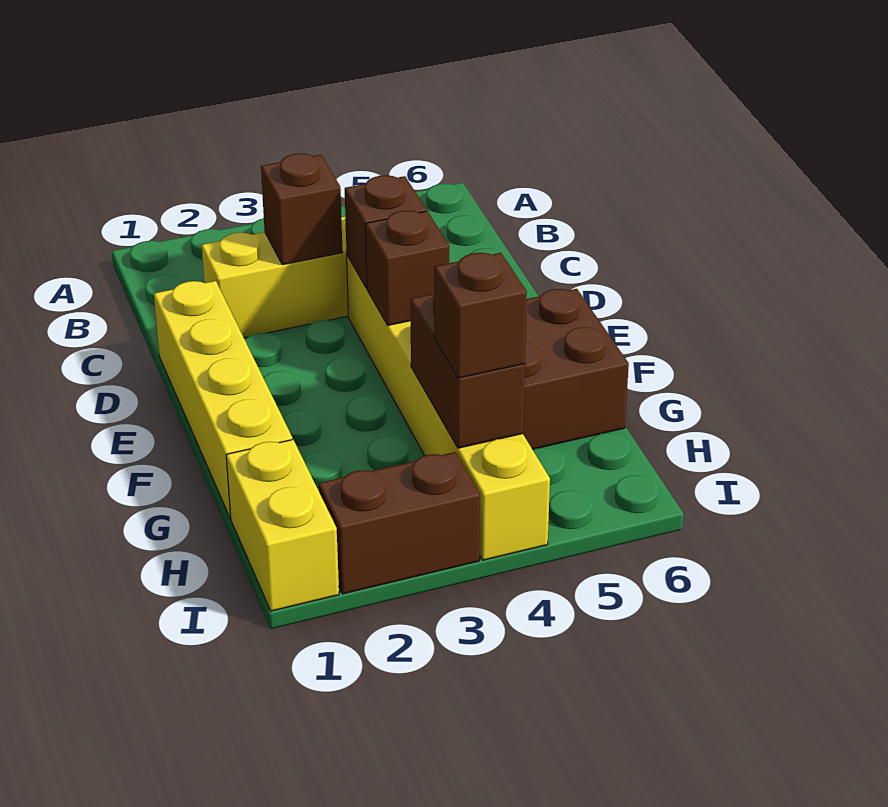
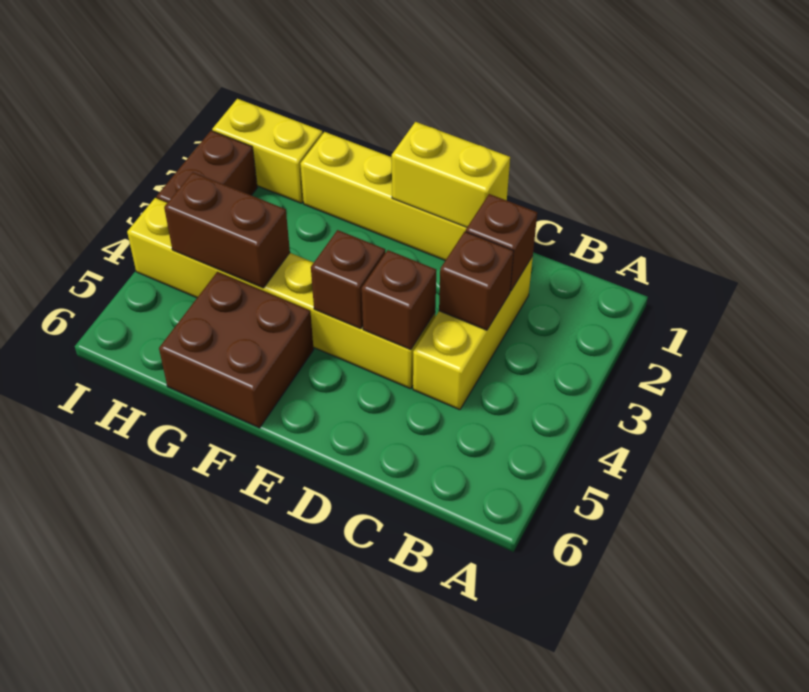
none -> yellow brick D1:E1 level 2
brown brick H4 level 3 -> brown brick C2 level 2

